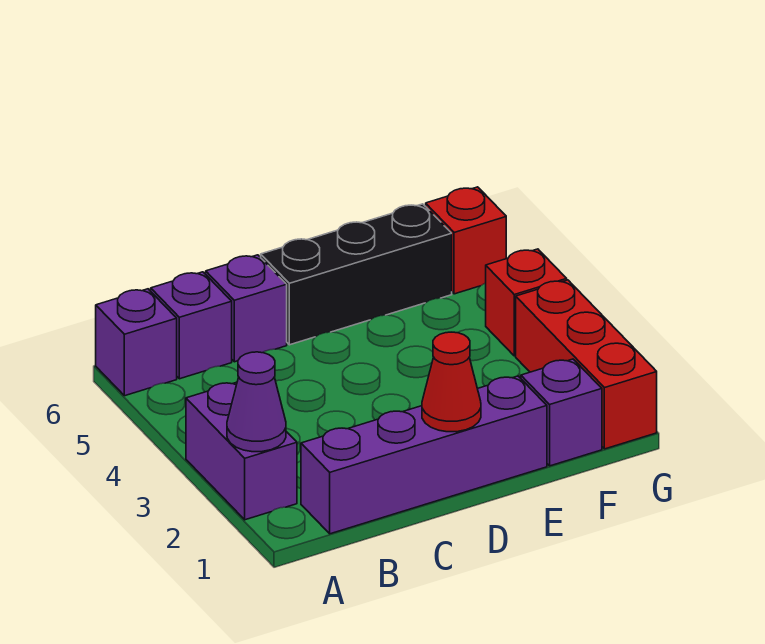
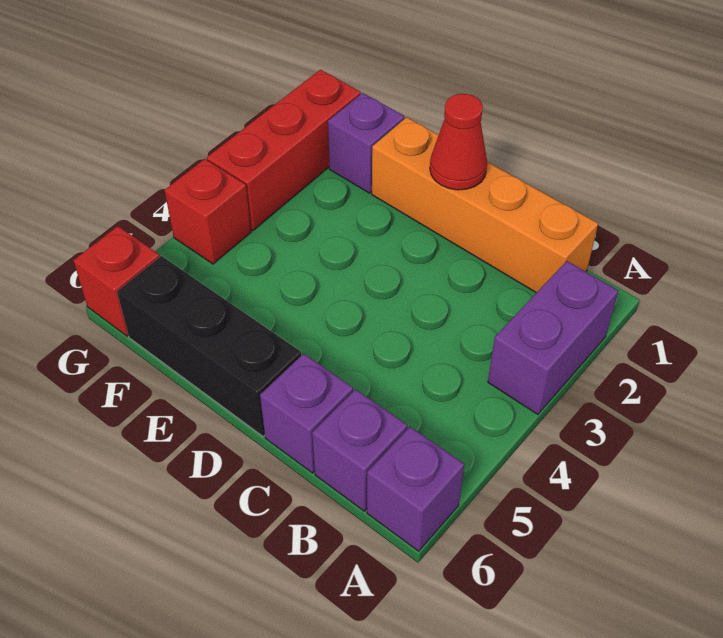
purple cone A2 level 2 -> none
purple brick B1:E1 level 1 -> orange brick B1:E1 level 1

